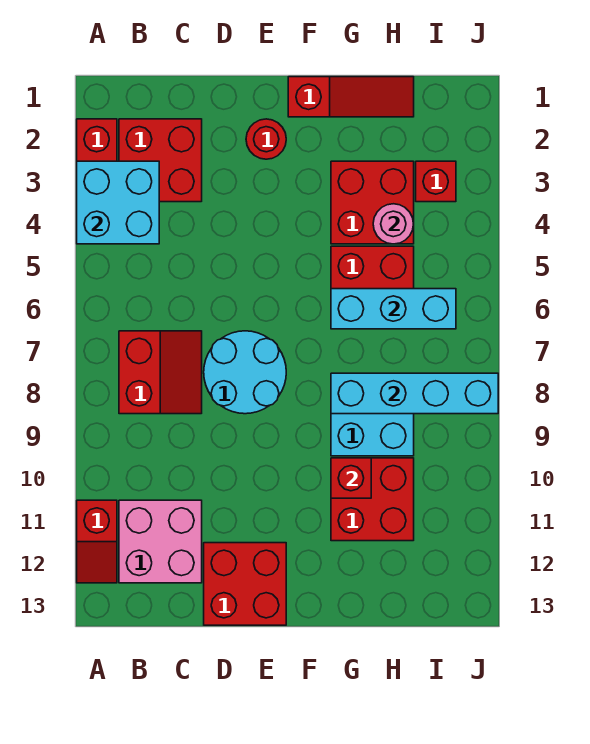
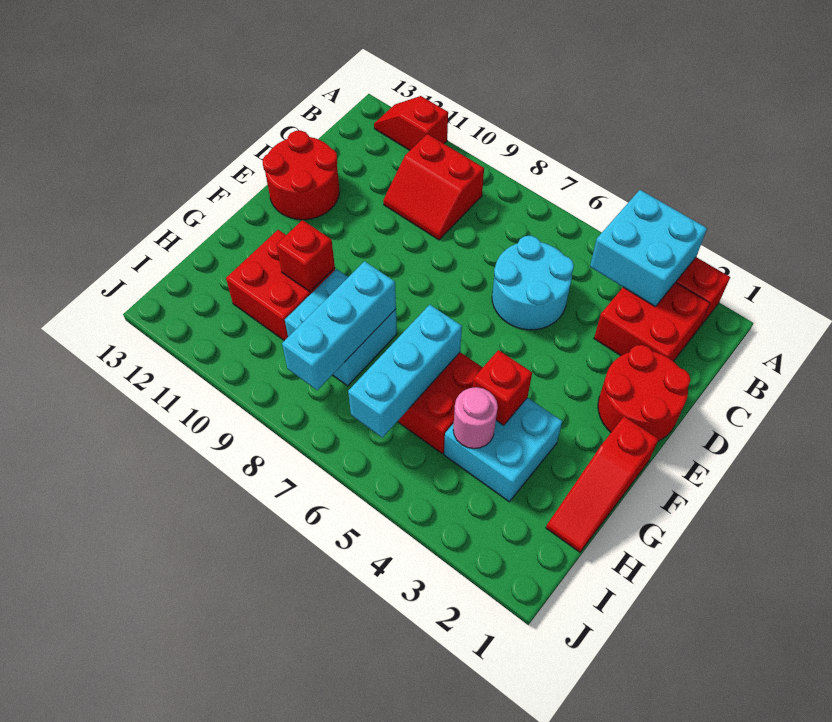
red slope B7:C8 level 1 top B -> red slope B9:C10 level 1 top B
pink brick B11:C12 level 1 -> none
cyan round brick D7:E8 level 1 -> cyan round brick C5:D6 level 1
red brick D12:E13 level 1 -> red round brick D12:E13 level 1
red round brick E2 level 1 -> red round brick D1:E2 level 1
red brick G3:H4 level 1 -> cyan brick G3:H4 level 1
cyan brick G8:J8 level 2 -> cyan brick G8:I8 level 2
red brick I3 level 1 -> red brick G4 level 2

